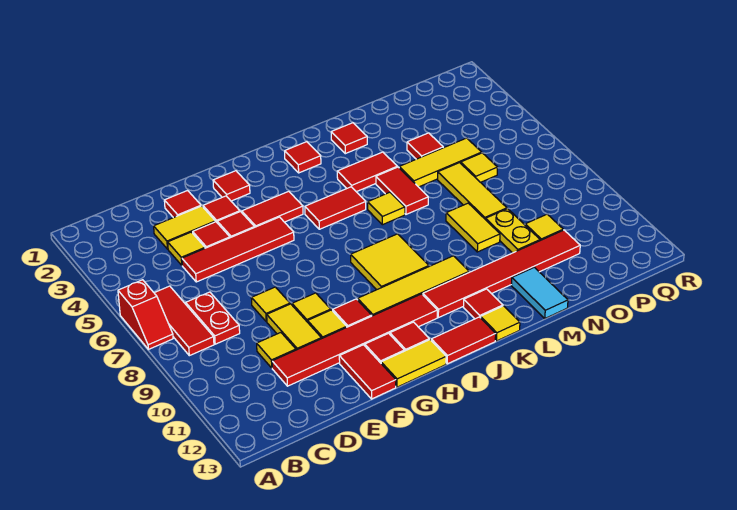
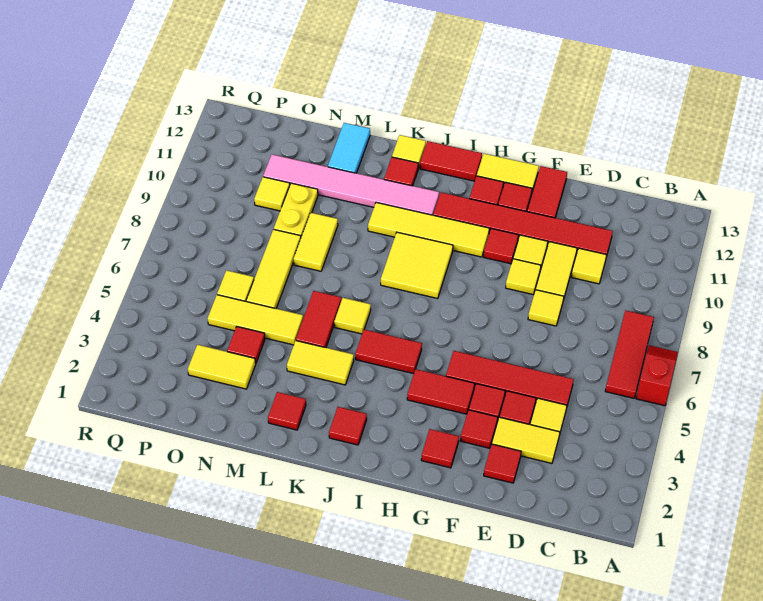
red plate C7:C8 level 1 -> none
red tile J11:O11 level 1 -> pink tile J11:O11 level 1
red tile K4:L4 level 1 -> yellow tile K4:L4 level 1
none -> yellow tile N3:O3 level 1

